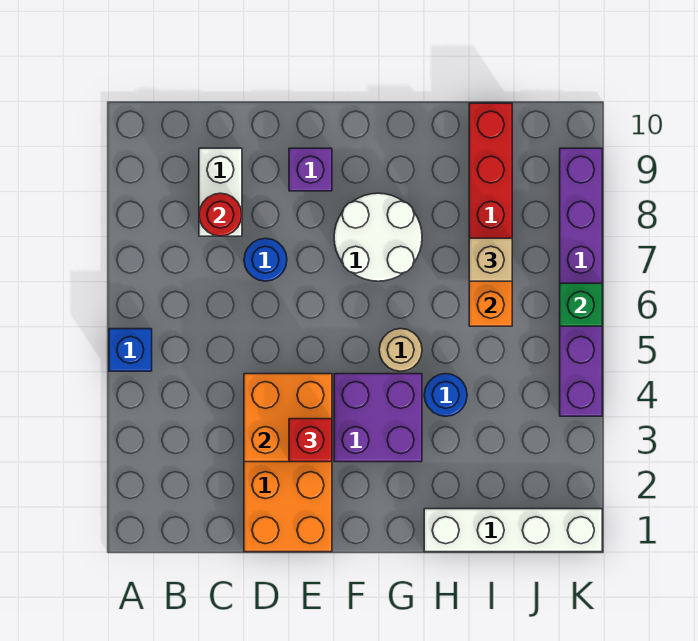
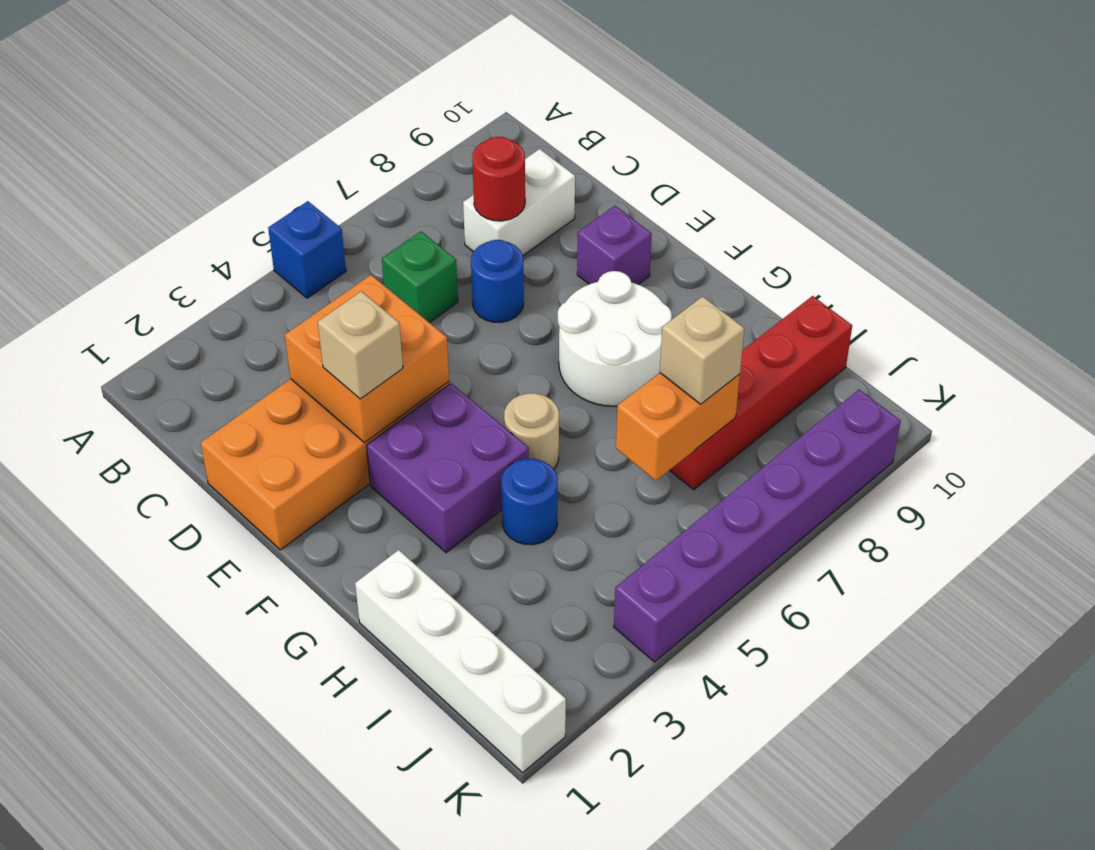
red brick E3 level 3 -> tan brick E3 level 3
green brick K6 level 2 -> green brick C6 level 1

